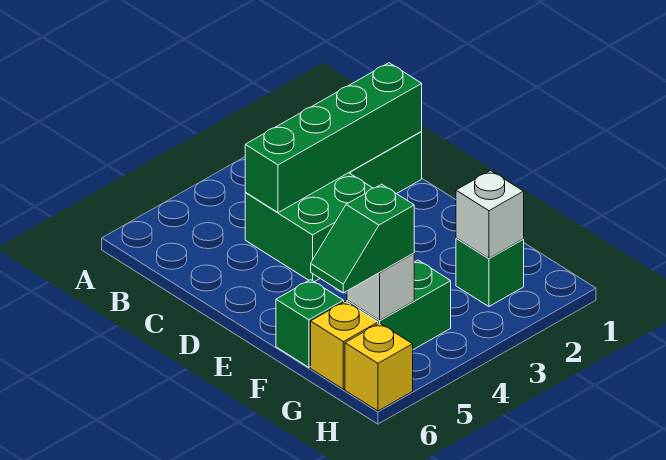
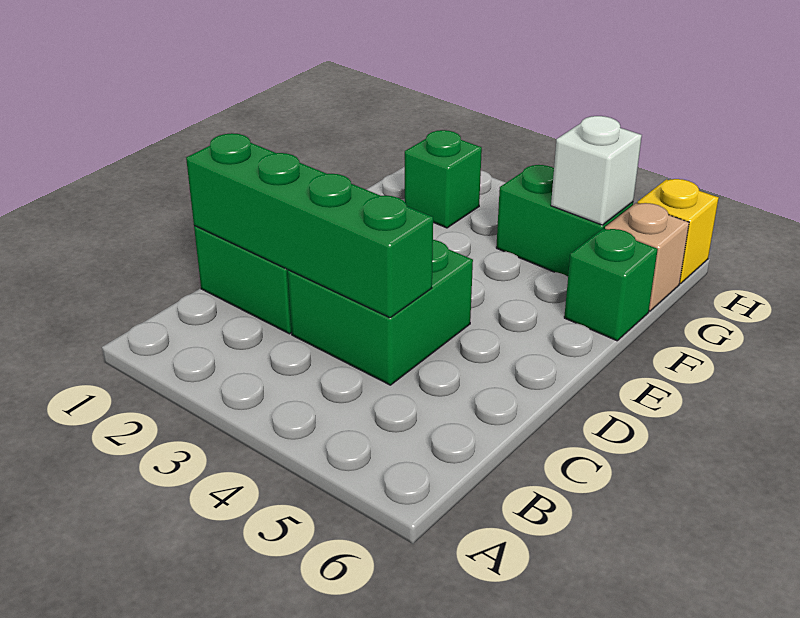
white brick G2 level 2 -> none
green slope G5:G6 level 3 top 5 -> none
yellow brick G6 level 1 -> tan brick G6 level 1

